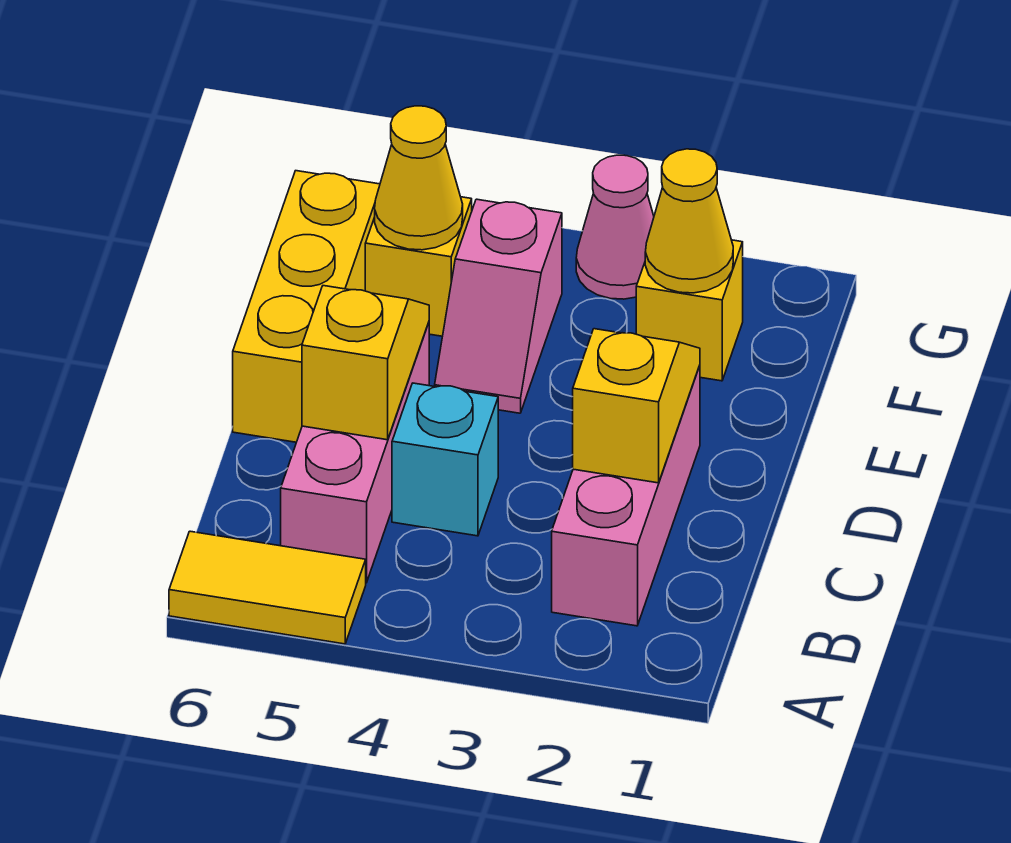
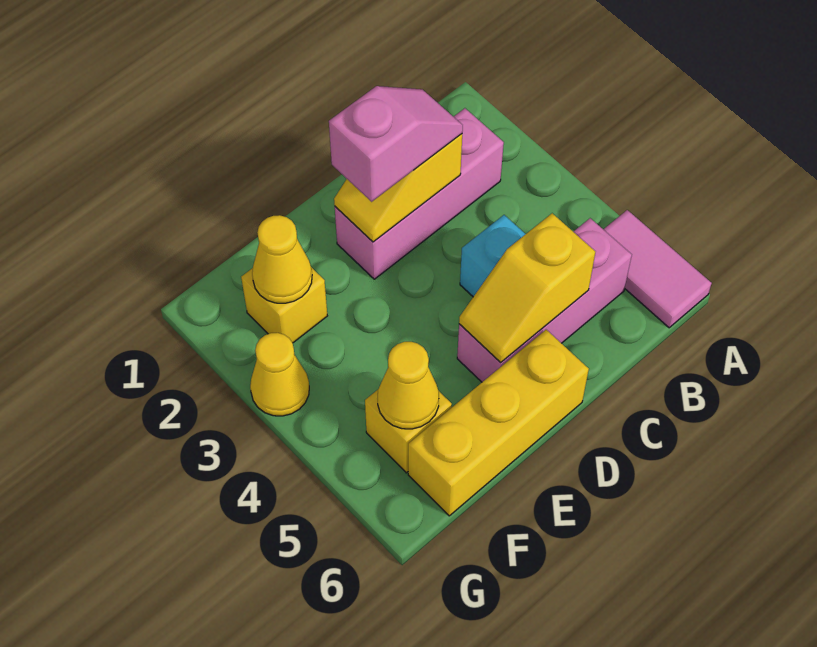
yellow tile A5:A6 level 1 -> pink tile A5:A6 level 1
pink slope E4:F4 level 1 top F -> pink slope C2:D2 level 3 top D
pink cone G3 level 1 -> yellow cone G3 level 1

